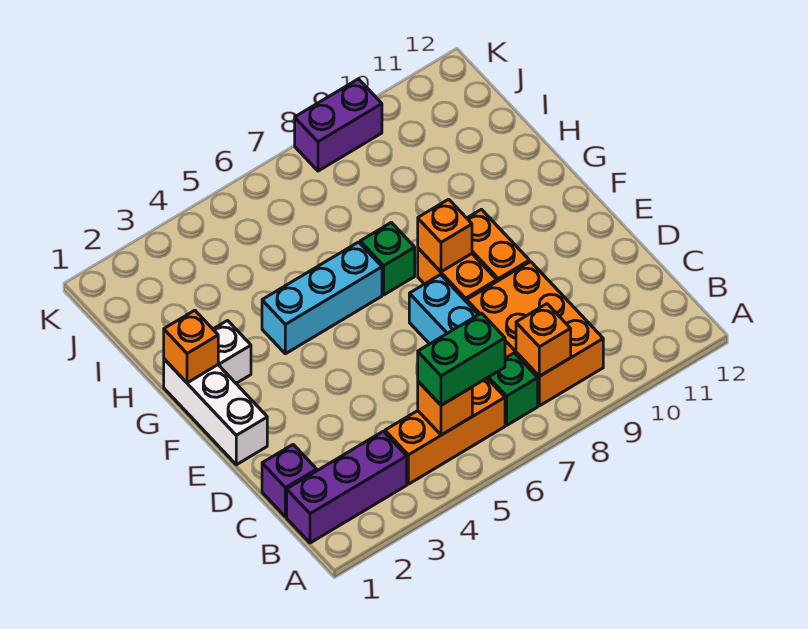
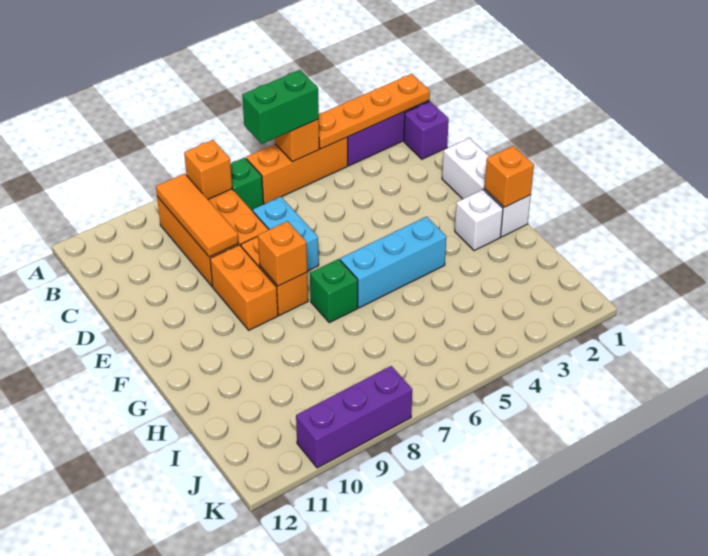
none -> orange plate B1:B4 level 2
none -> orange tile B9:D9 level 2
purple brick K8:K9 level 1 -> purple brick K8:K10 level 1

